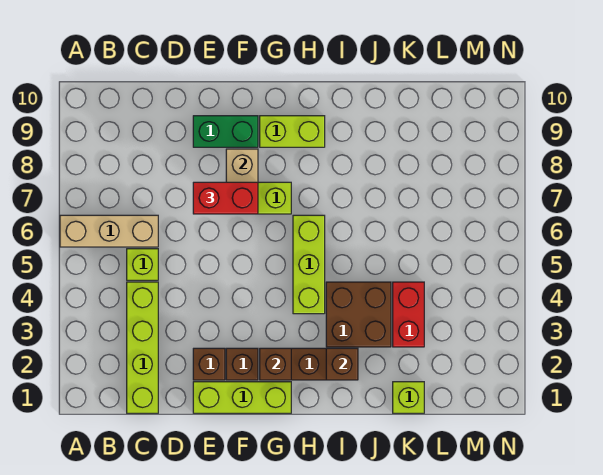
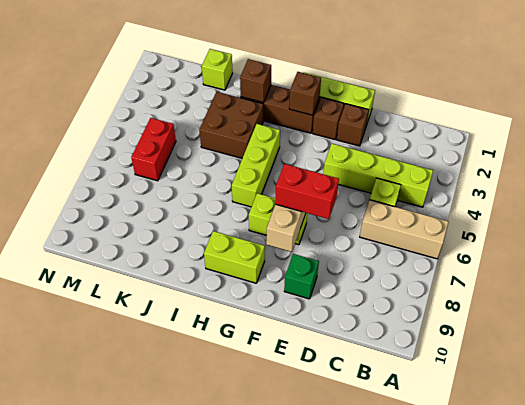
lime brick C1:C4 level 1 -> lime brick B4:E4 level 1
green brick E9:F9 level 1 -> green brick E9 level 1
red brick K3:K4 level 1 -> red brick L5:L6 level 1

